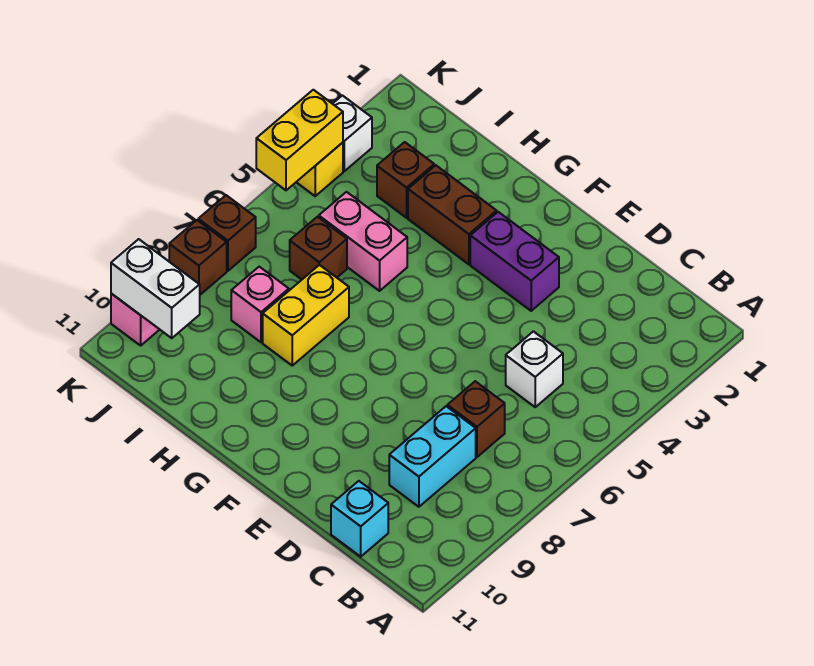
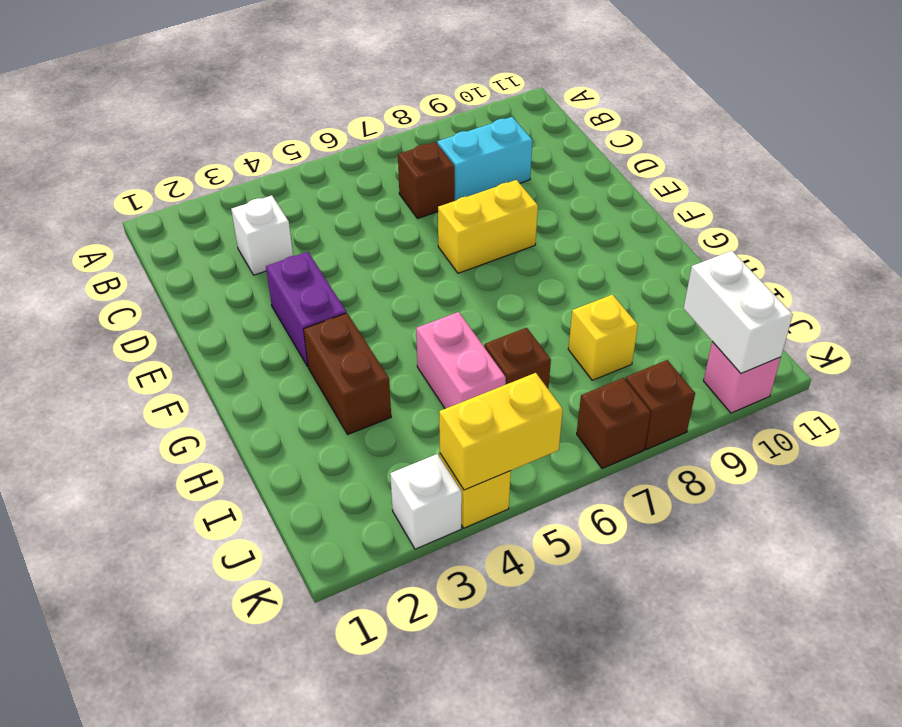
white brick C5 level 1 -> white brick C3 level 1
cyan brick C11 level 1 -> none
yellow brick H7:H8 level 1 -> yellow brick E7:E8 level 1
brown brick I3 level 1 -> none
pink brick I8 level 1 -> yellow brick I8 level 1

